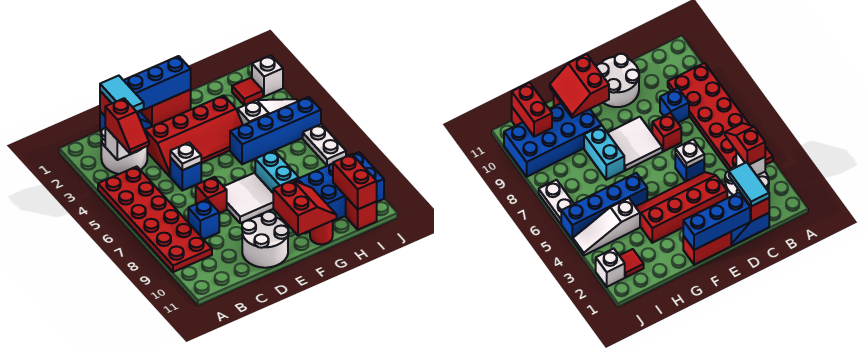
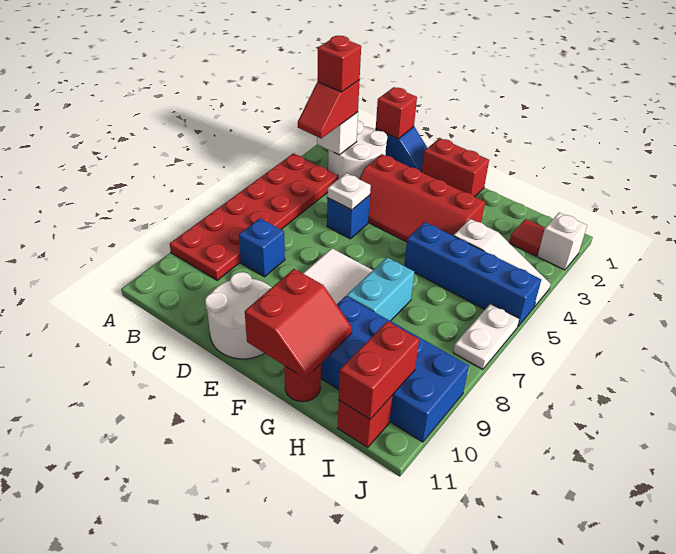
cyan tile C1:C2 level 3 -> none
blue brick D1:F1 level 2 -> none
red brick D7 level 1 -> red brick B3 level 4

